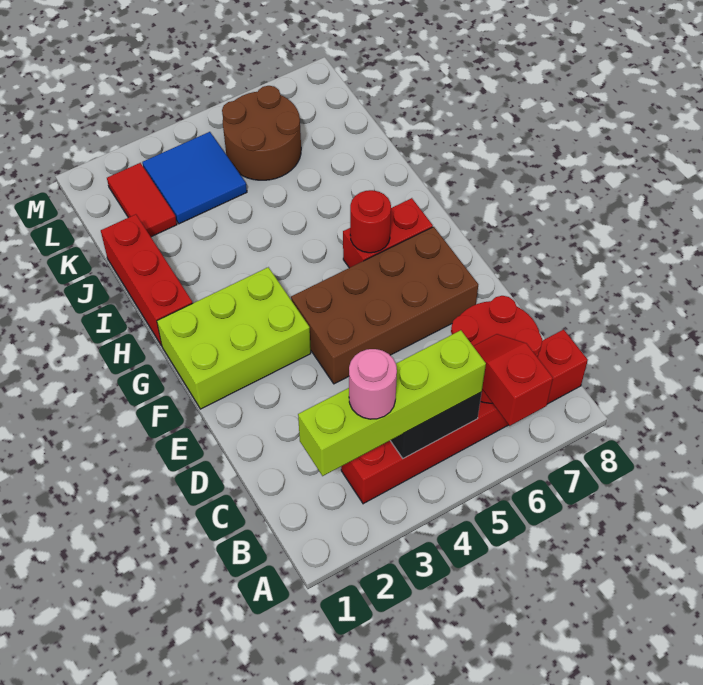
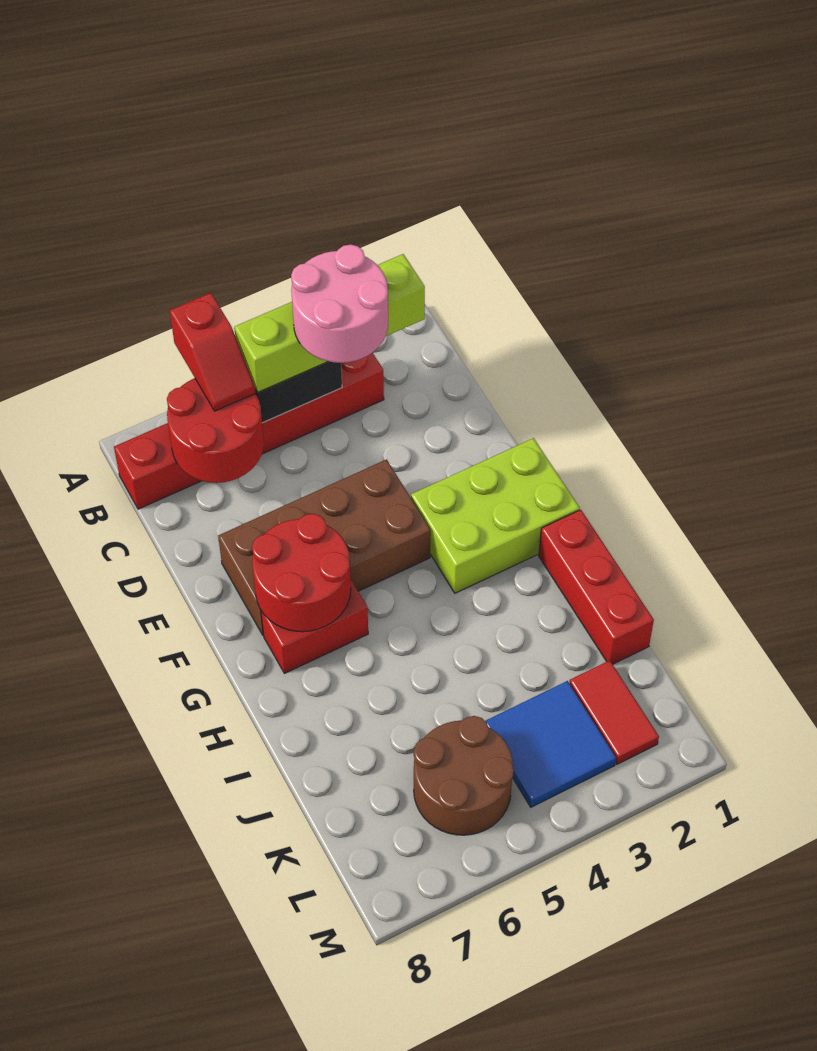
pink round brick B3 level 4 -> pink round brick B3:C4 level 4
red round brick G6 level 2 -> red round brick F6:G7 level 2

